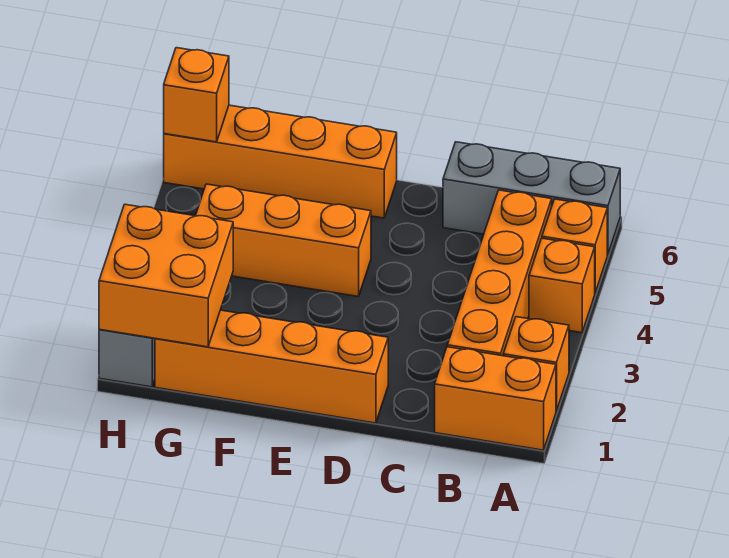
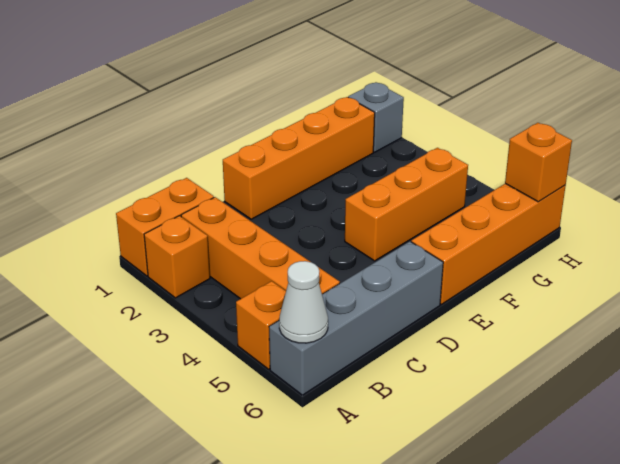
orange brick A4 level 1 -> none
grey brick A6:C6 level 1 -> grey brick A6:D6 level 1
none -> white cone A6 level 2
orange brick G1:H2 level 2 -> none

